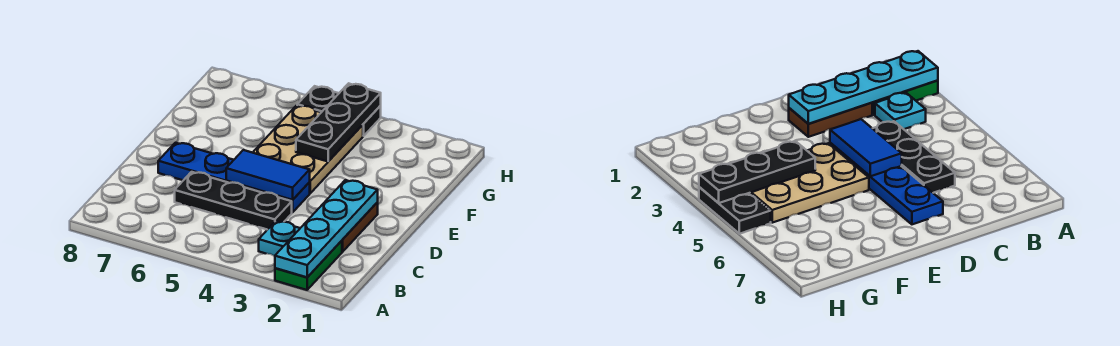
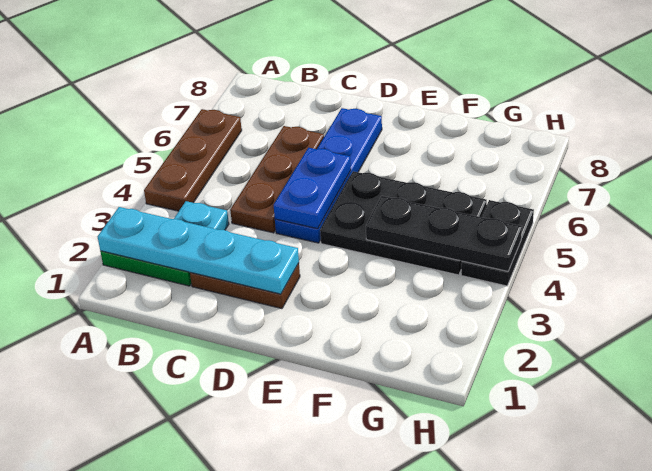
none -> brown plate A4:A6 level 1
black plate C4:C6 level 1 -> brown plate C4:C6 level 1
blue tile D4:D5 level 2 -> blue plate D4:D5 level 2
tan plate E4:G5 level 1 -> black plate E4:G5 level 1

